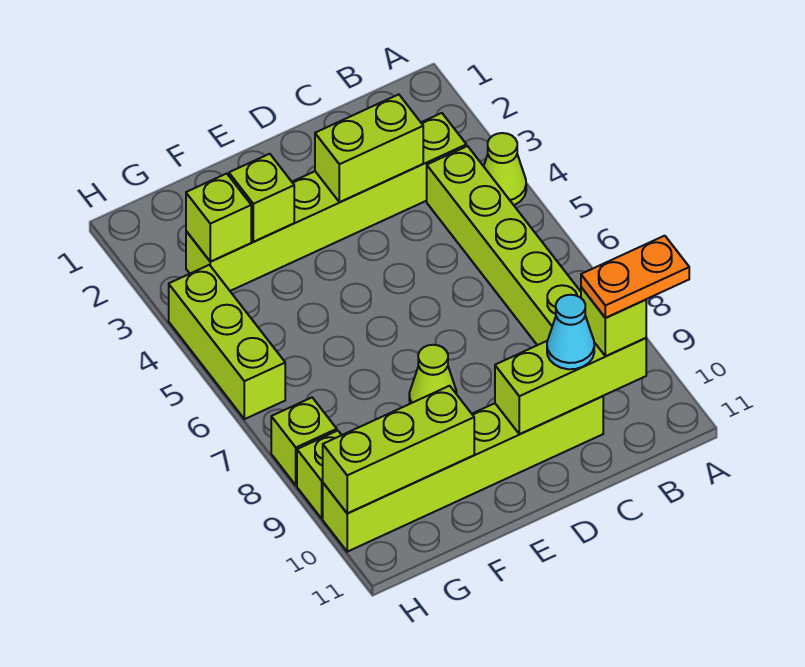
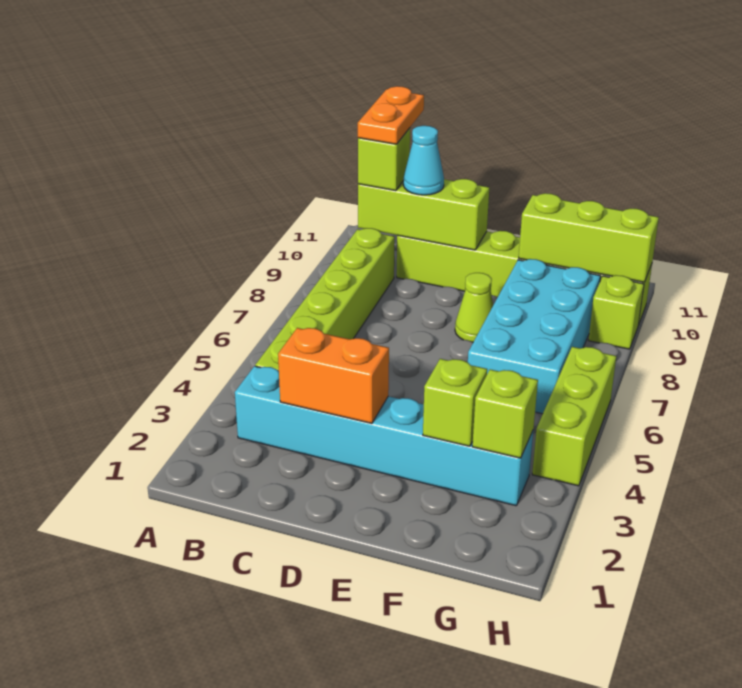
lime cone A4 level 1 -> none
orange plate A10:B10 level 4 -> orange plate B10:B11 level 4
lime brick B3:G3 level 1 -> cyan brick B3:G3 level 1
lime brick C3:D3 level 2 -> orange brick C3:D3 level 2
none -> cyan brick F6:G9 level 1
lime brick H8 level 1 -> none

